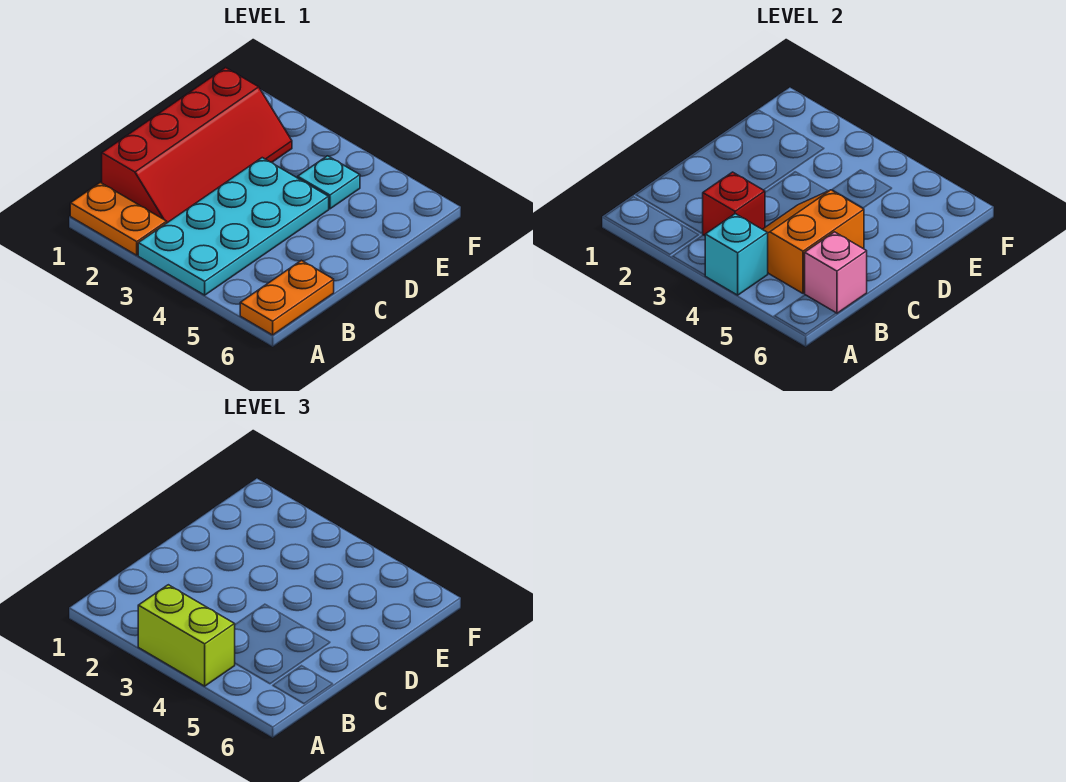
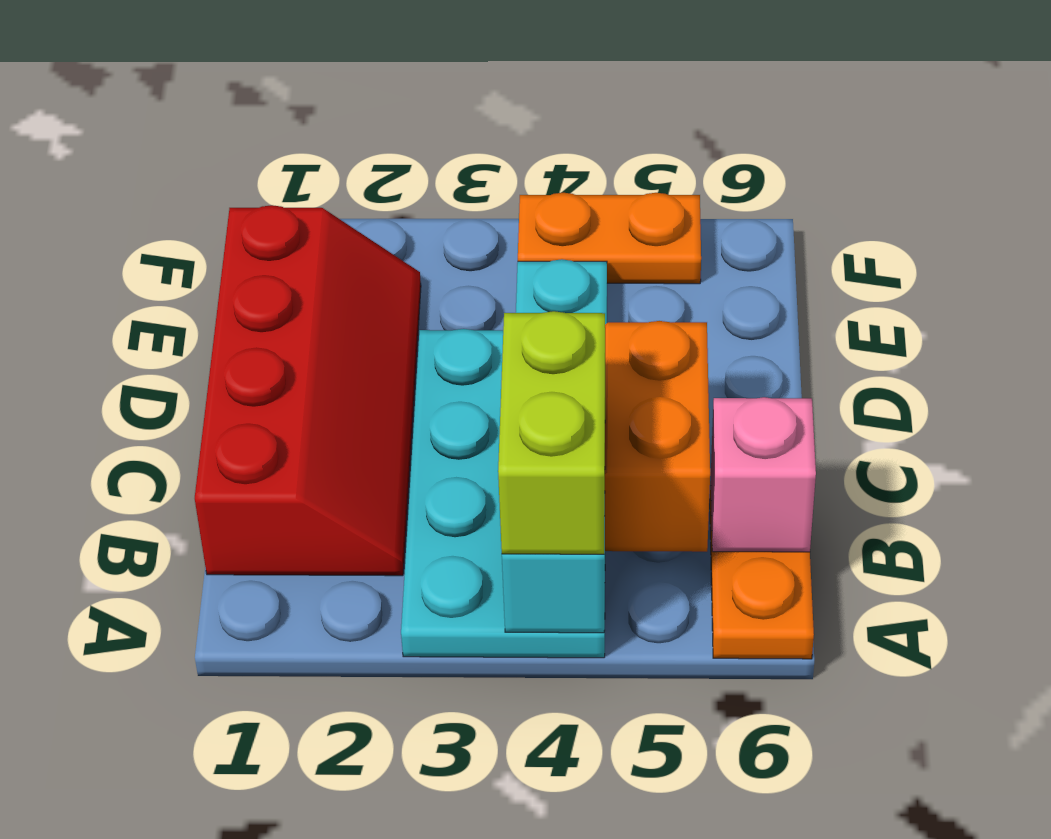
orange plate A1:A2 level 1 -> orange plate F4:F5 level 1
lime brick A3:A4 level 3 -> lime brick A4:B4 level 3
red brick B3 level 2 -> none

